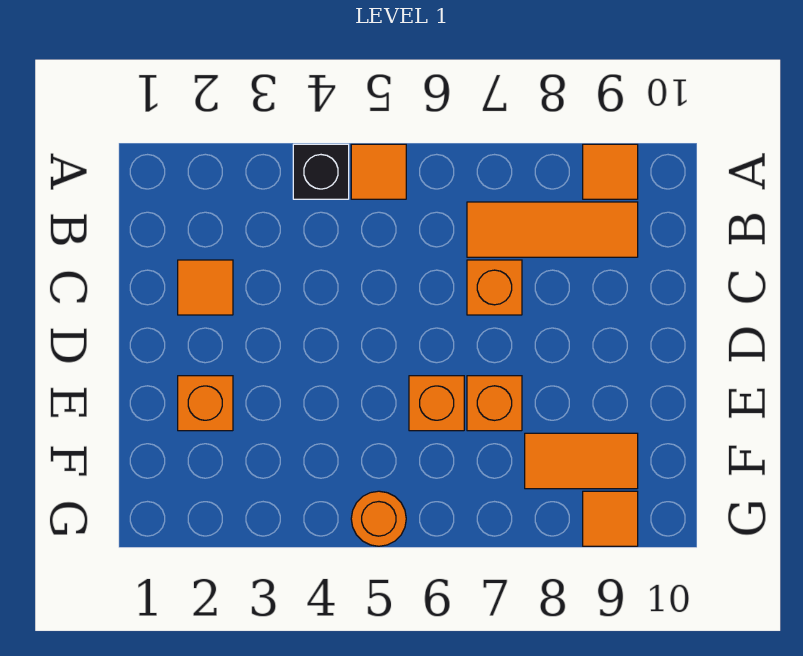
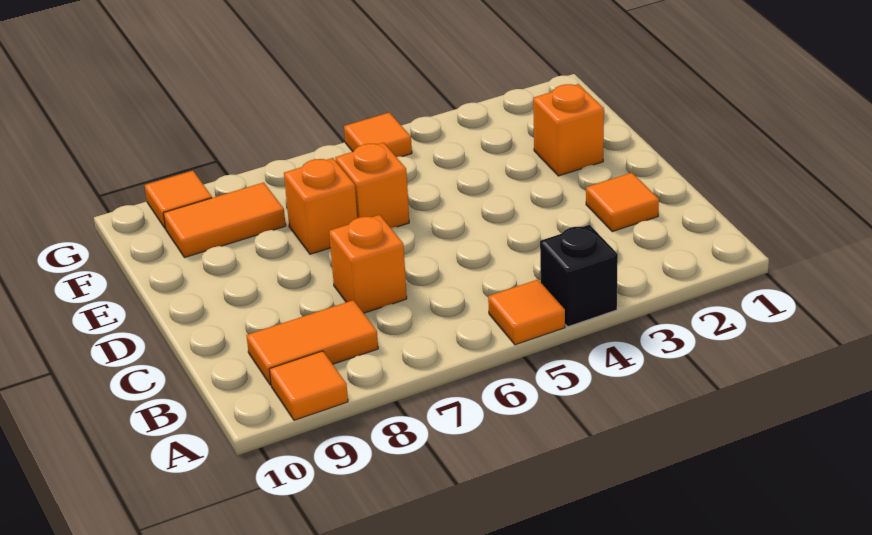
orange tile B7:B9 level 1 -> orange tile B8:B9 level 1
orange round brick G5 level 1 -> orange tile G5 level 1

